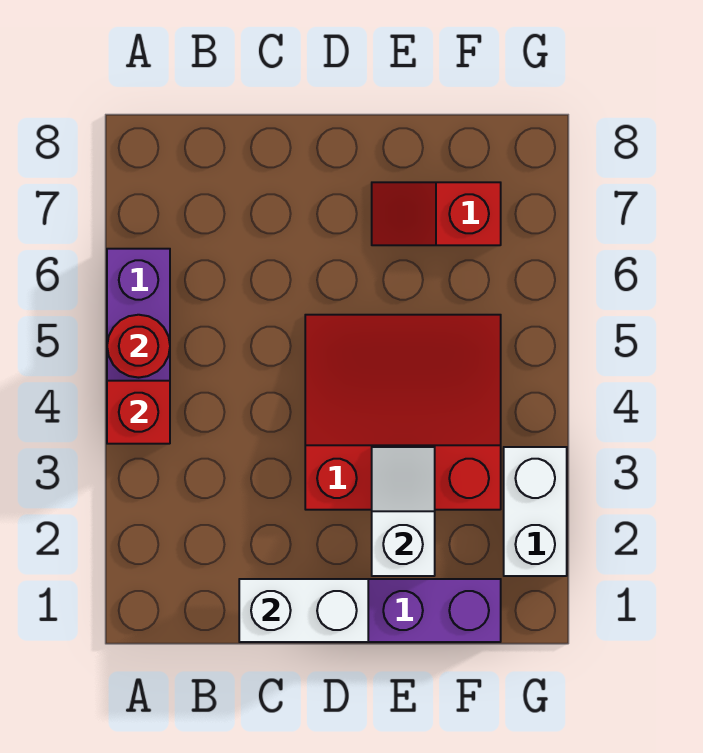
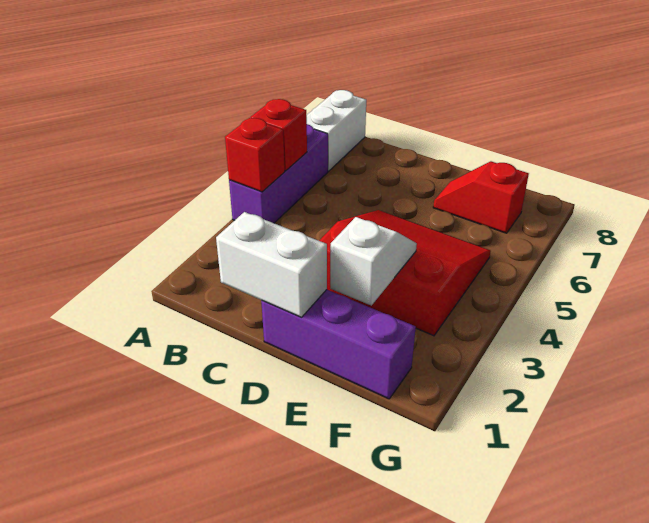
red round brick A5 level 2 -> red brick A5 level 2
white brick G2:G3 level 1 -> white brick A7:A8 level 1

